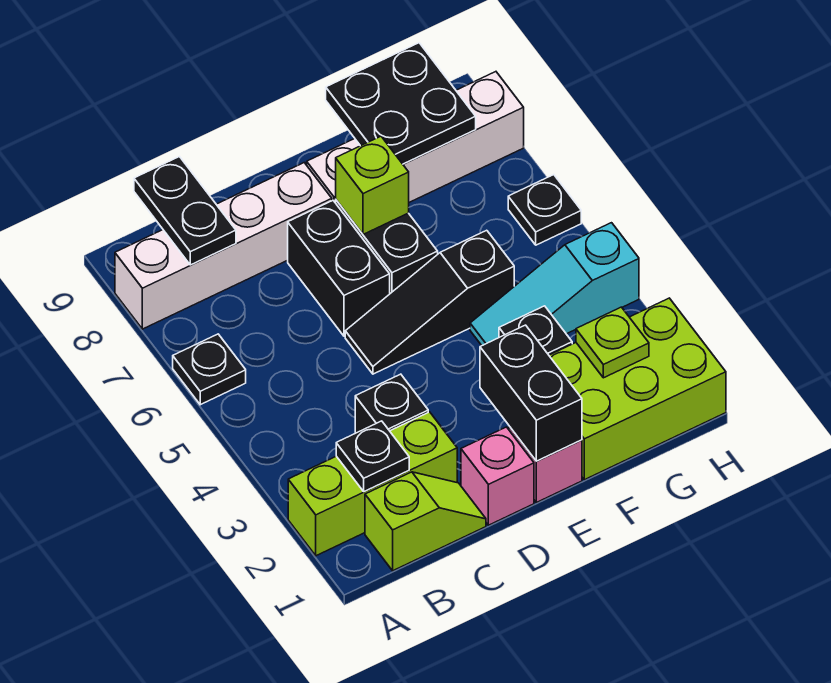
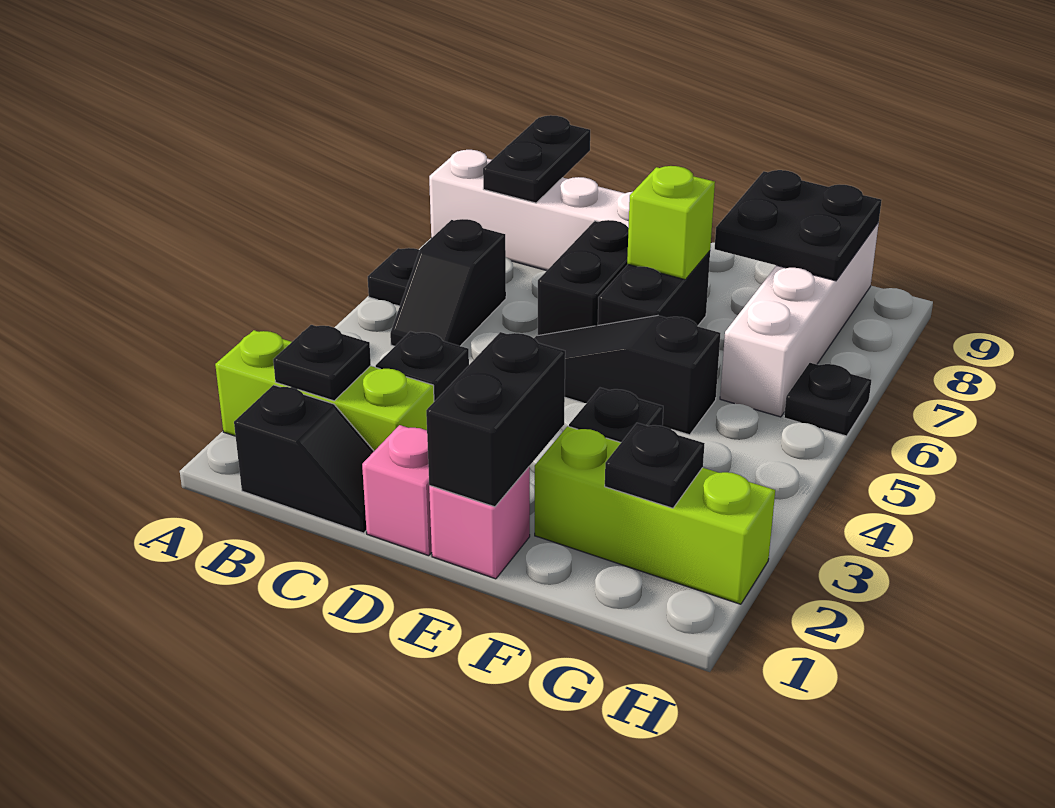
lime slope B1:C1 level 1 top B -> black slope B1:C1 level 1 top B
none -> black slope B5:B6 level 1 top 6
white brick E8:H8 level 1 -> white brick G6:G9 level 1
lime brick F1:H2 level 1 -> lime brick F2:H2 level 1
cyan slope F4:H4 level 1 top H -> none
lime plate G2 level 2 -> black plate G2 level 2

